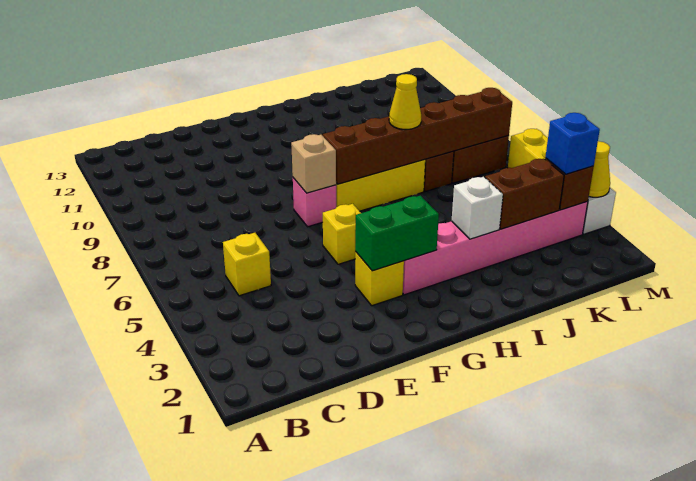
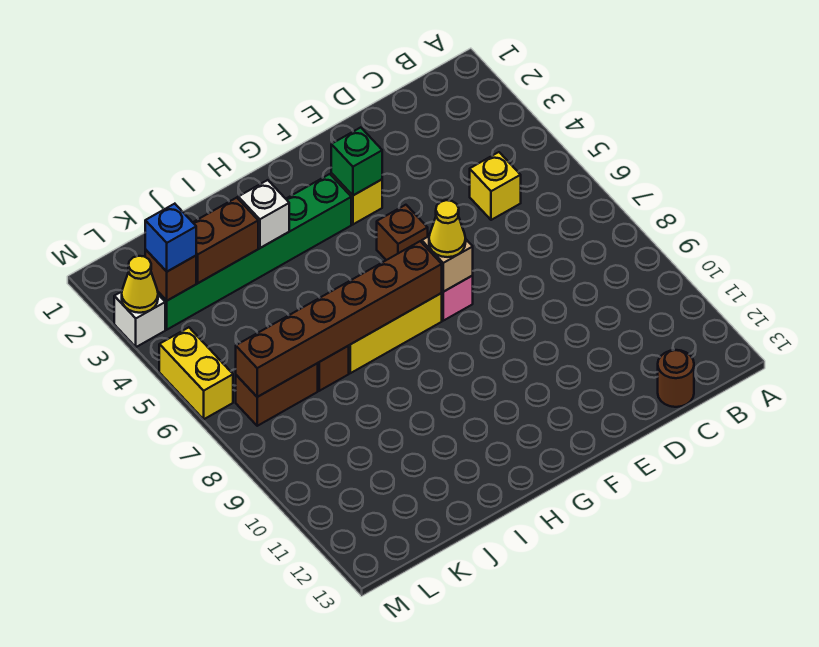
none -> brown round brick C13 level 1
green brick F3:G3 level 2 -> green brick F3 level 2
yellow brick F5 level 1 -> brown brick F5 level 1
pink brick G3:L3 level 1 -> green brick G3:L3 level 1
yellow cone I7 level 3 -> yellow cone F7 level 3

